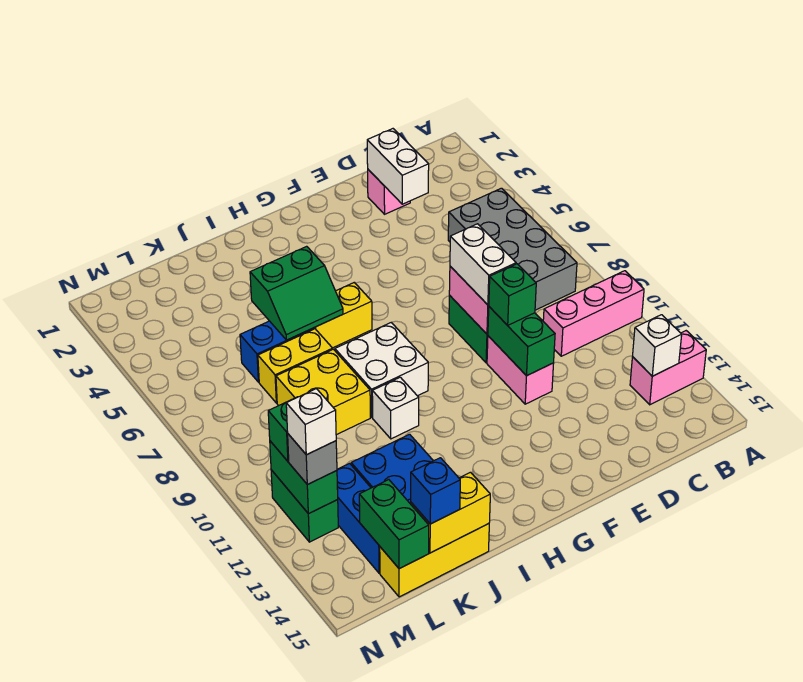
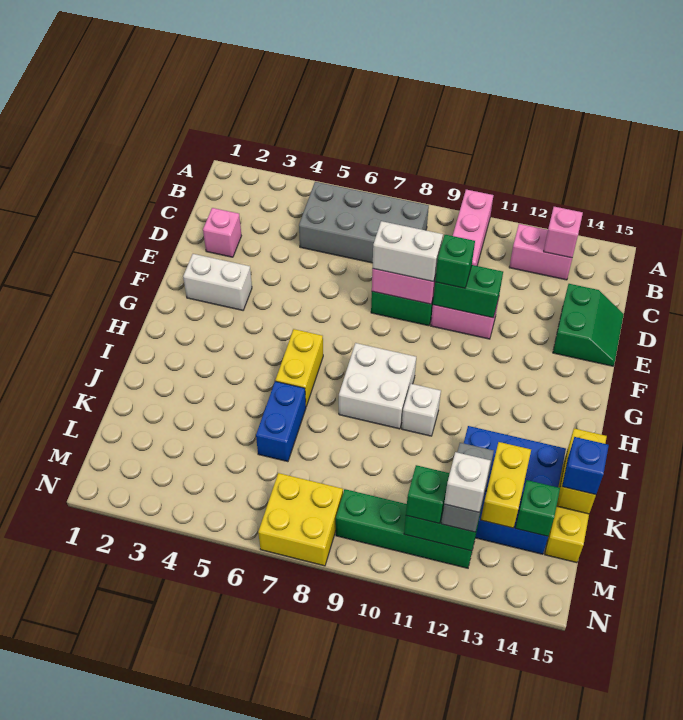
pink brick A13:B13 level 1 -> pink brick B12:B13 level 1
white brick B13 level 2 -> pink brick B13 level 2
white brick D2:D3 level 2 -> white brick F2:F3 level 1
green slope I5:J6 level 2 top 5 -> green slope D14:E15 level 1 top 14
yellow brick J7:K7 level 1 -> yellow brick K13:L13 level 2
yellow brick J8:K9 level 1 -> yellow brick M7:N8 level 1
green brick L14:L15 level 2 -> green brick L14 level 2
green brick M11:M12 level 1 -> green brick M9:M12 level 1
grey brick M12 level 3 -> grey brick L12:M12 level 3

